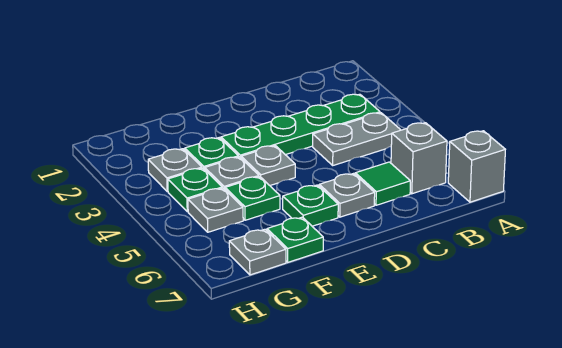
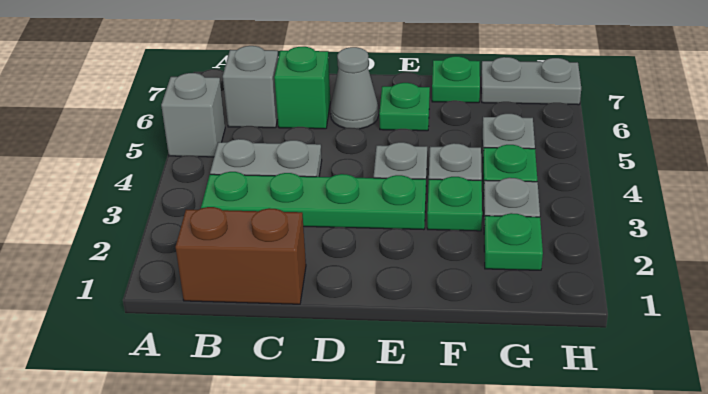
grey brick A7 level 1 -> grey brick A5 level 1
none -> brown brick B1:C1 level 1
green tile C6 level 1 -> green brick C6 level 1
grey plate D6 level 1 -> grey cone D6 level 1
green plate F5 level 1 -> green plate G2 level 1
grey plate G7 level 1 -> grey plate G7:H7 level 1

